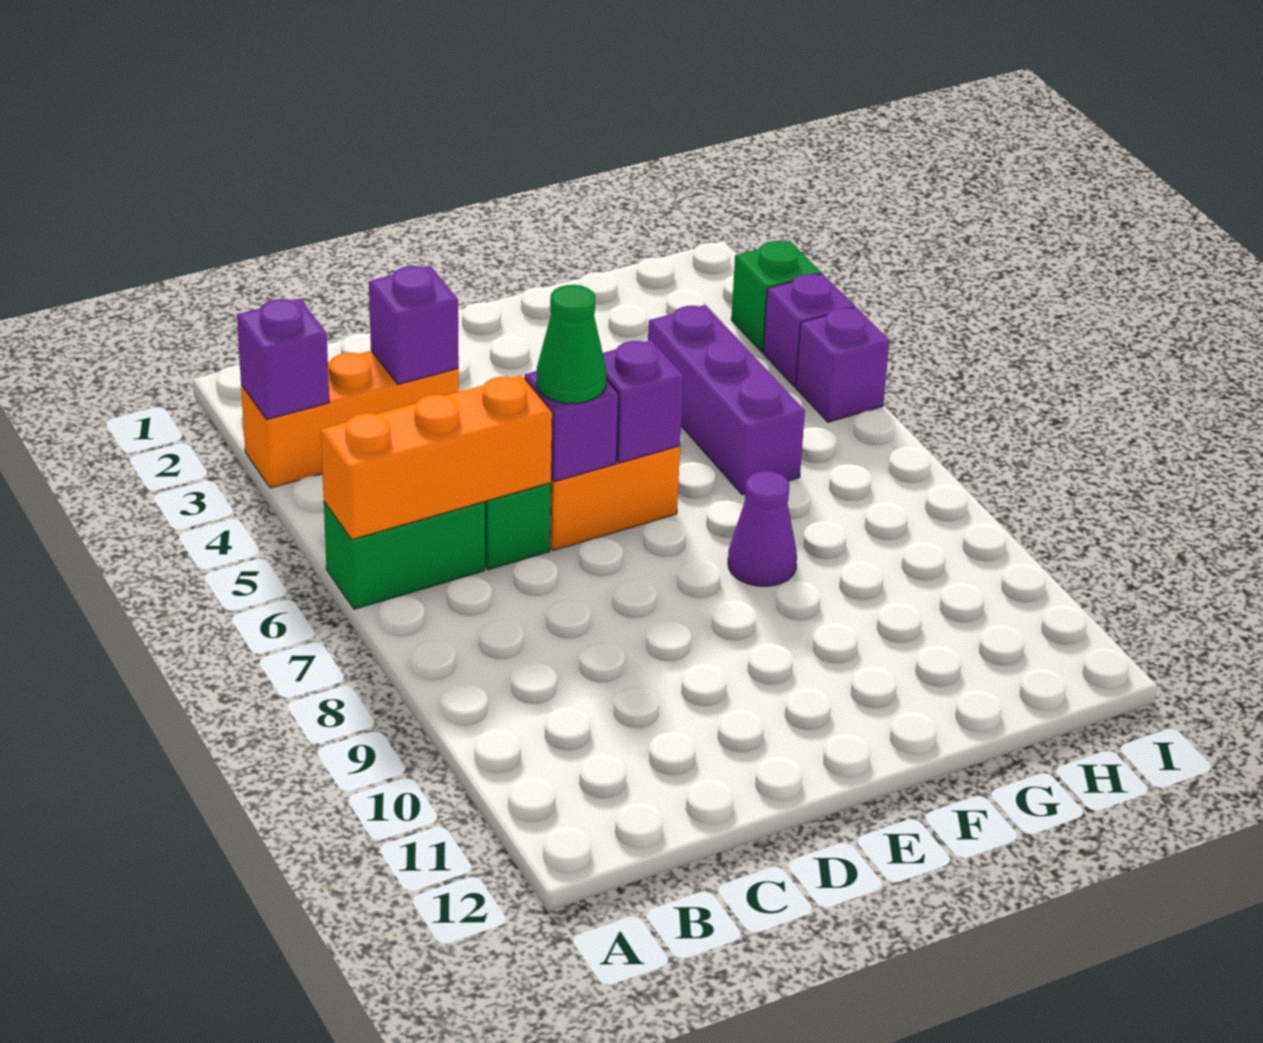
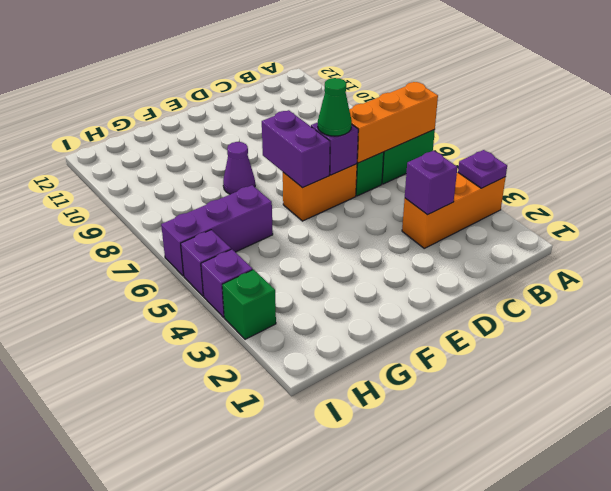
purple brick A3 level 2 -> purple plate A3 level 2
purple brick E6 level 2 -> purple brick E6:E7 level 2
purple brick G4:G6 level 1 -> purple brick G6:I6 level 1

